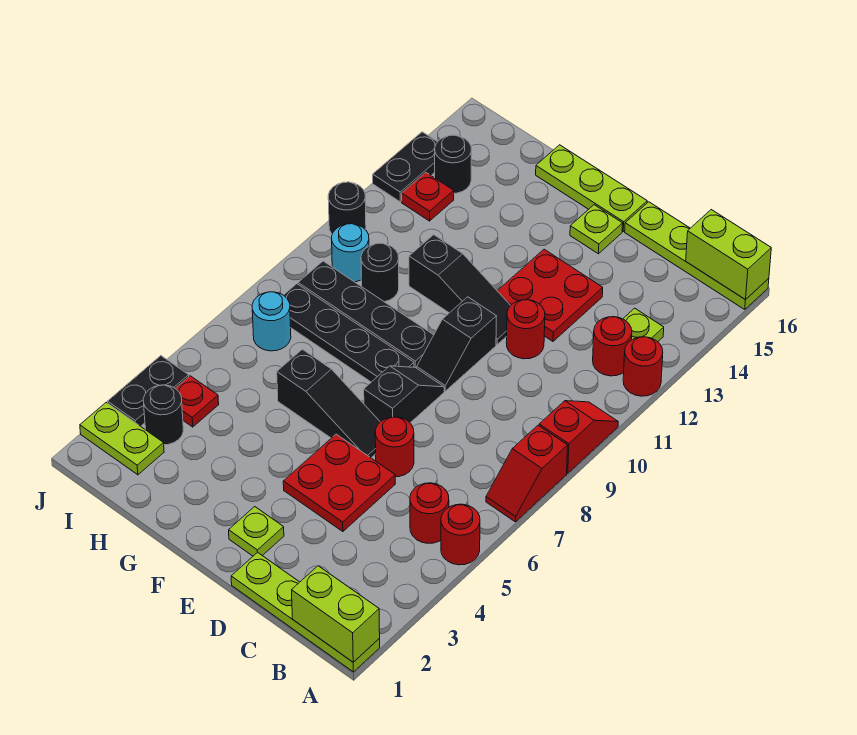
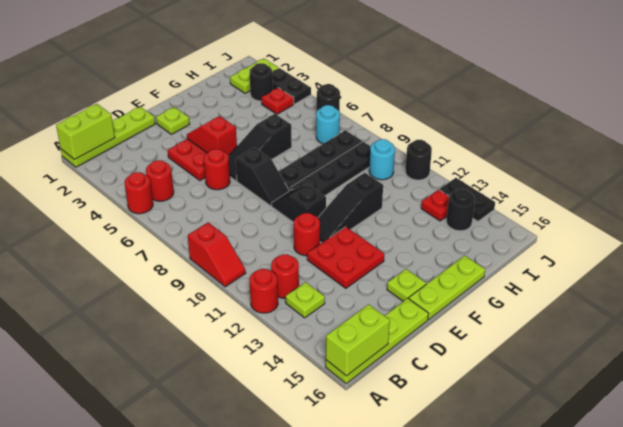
red slope A7:A8 level 1 top 8 -> red slope E4:E5 level 2 top 5
black round brick H10 level 1 -> black round brick J6 level 1

